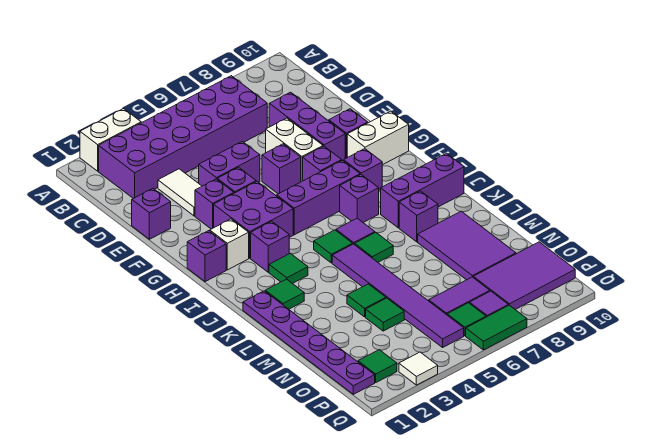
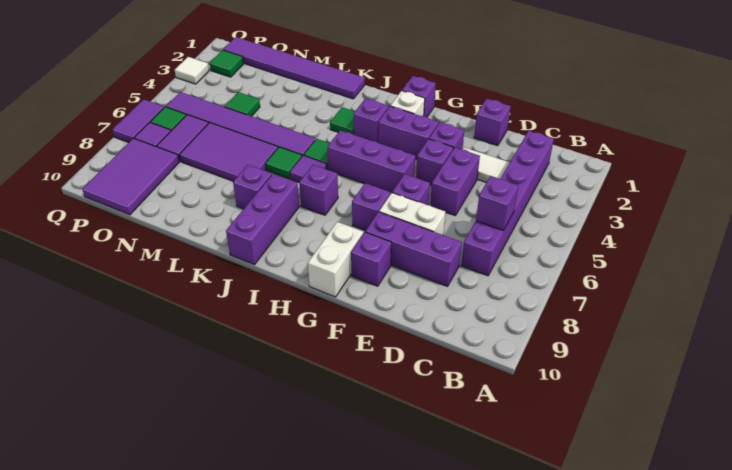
white brick A2:A3 level 1 -> none
purple brick B2:C7 level 1 -> purple brick C2:C7 level 1
purple brick G3:H4 level 1 -> purple brick G3:H3 level 1
purple brick H5:H7 level 1 -> purple brick G5:I5 level 1
purple brick H8 level 1 -> purple brick C6 level 2
purple plate K1:P1 level 1 -> purple tile K1:P1 level 1
green tile K2 level 1 -> none
purple tile L8:N9 level 1 -> purple tile L6:N7 level 1
green tile M4 level 1 -> none
green tile Q6:Q7 level 1 -> purple tile Q6:Q7 level 1

